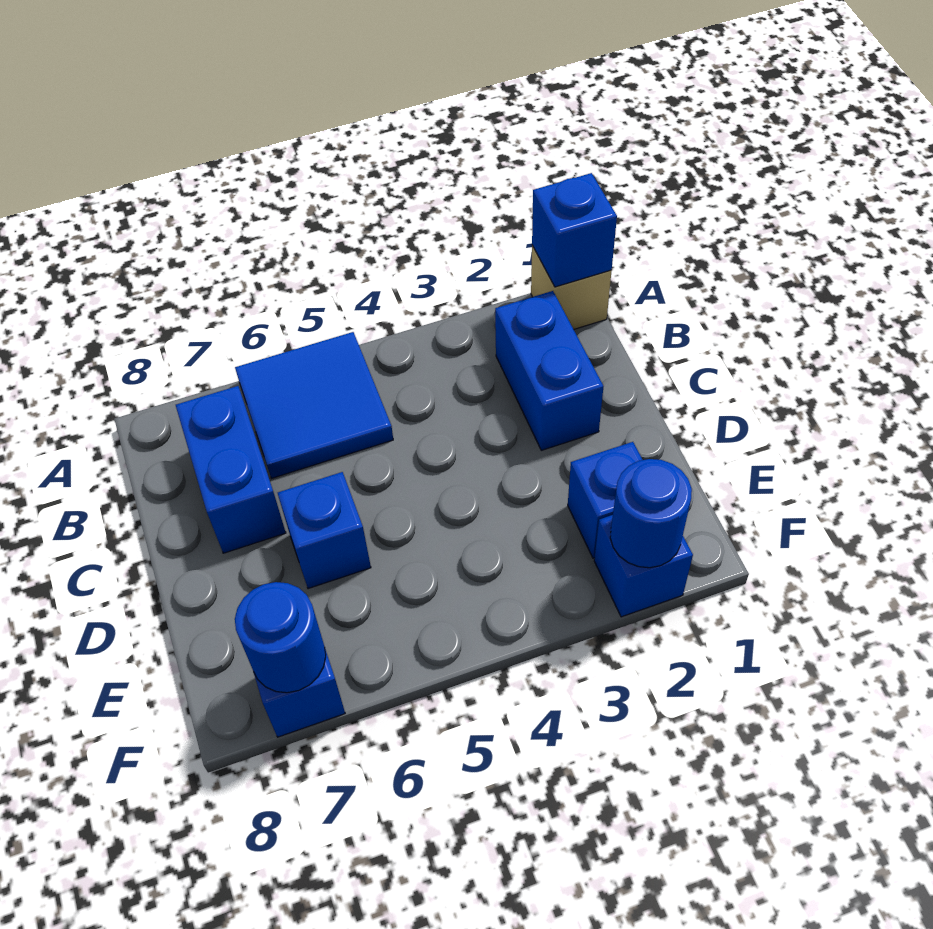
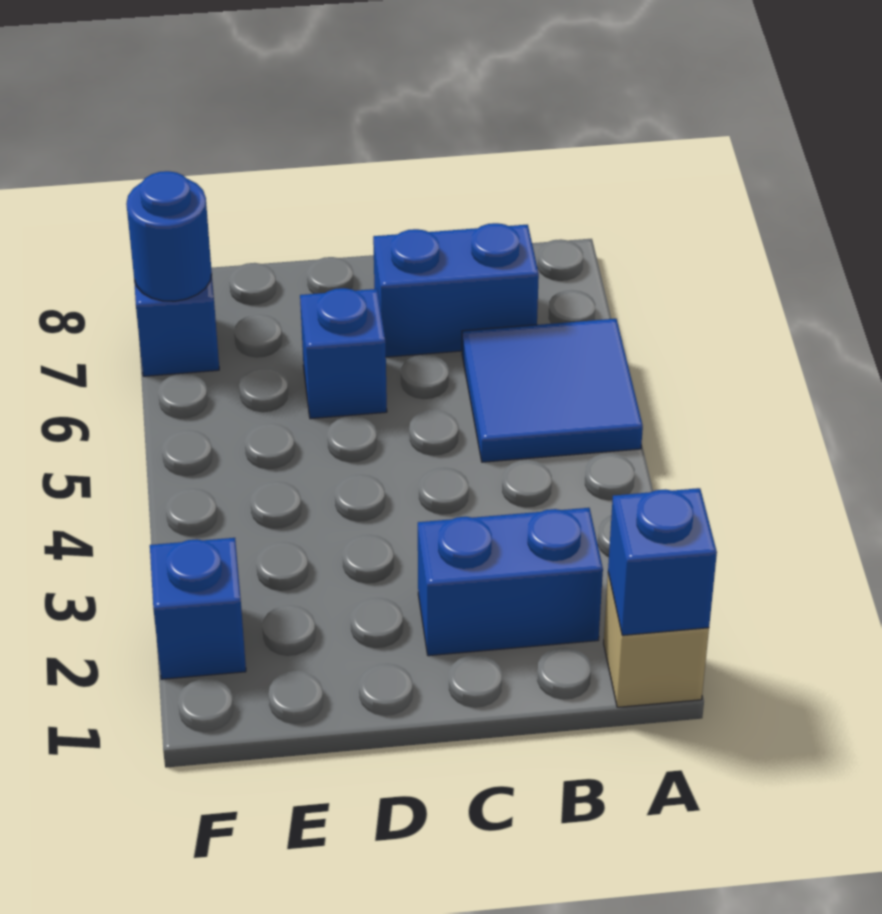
blue brick E2 level 1 -> none
blue round brick F2 level 2 -> none

